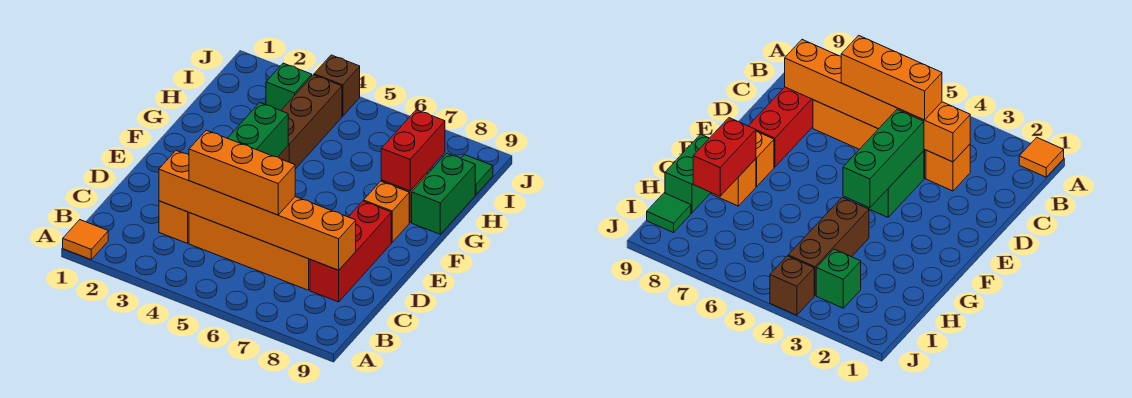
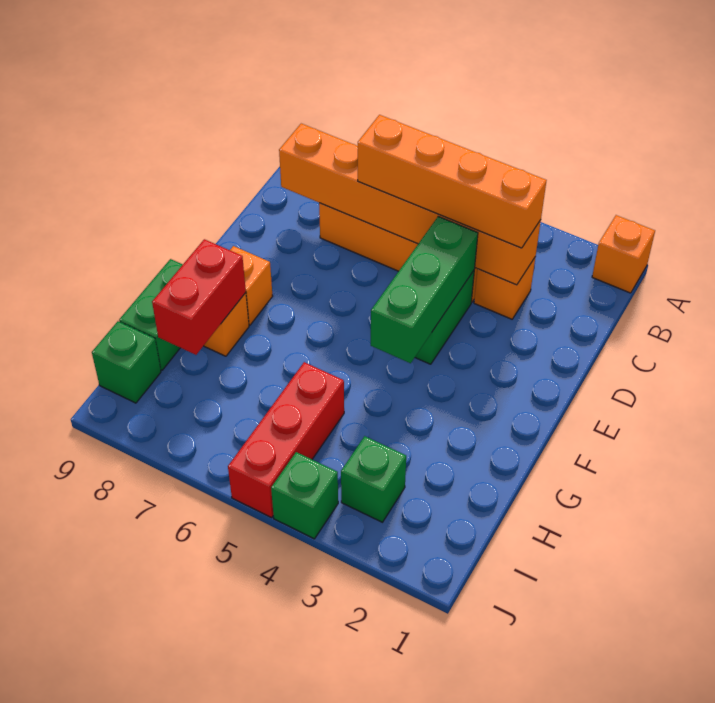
orange tile A1 level 1 -> orange brick A1 level 1
orange brick C4:C6 level 3 -> orange brick C3:C6 level 3
red brick C8:E8 level 1 -> red brick H5:J5 level 1
brown brick G4:I4 level 1 -> none
green tile I9 level 1 -> green brick I9 level 1
brown brick J4 level 1 -> green brick J4 level 1

